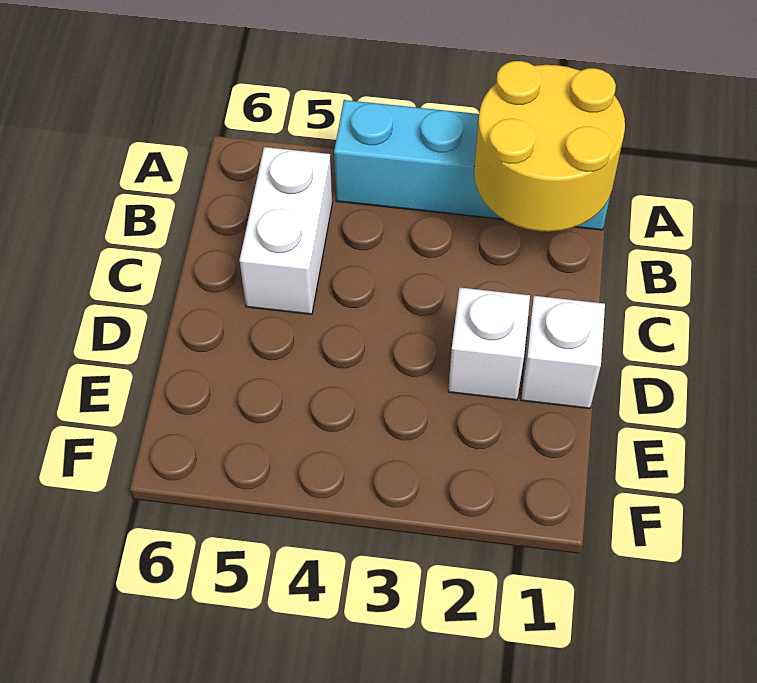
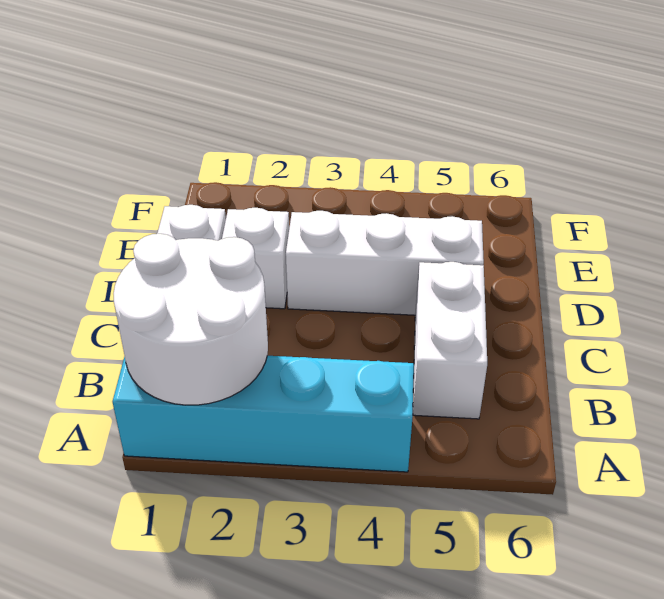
yellow round brick A1:B2 level 2 -> white round brick A1:B2 level 2
none -> white brick D3:D5 level 1

